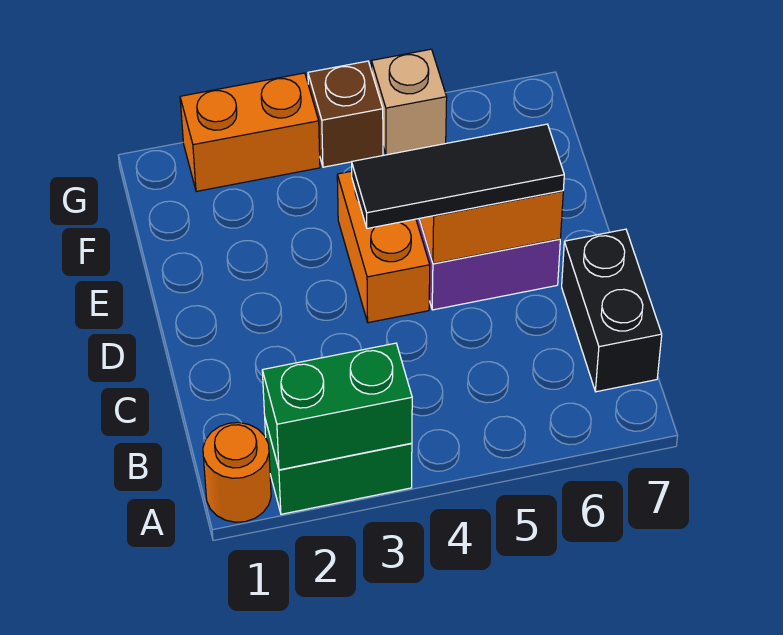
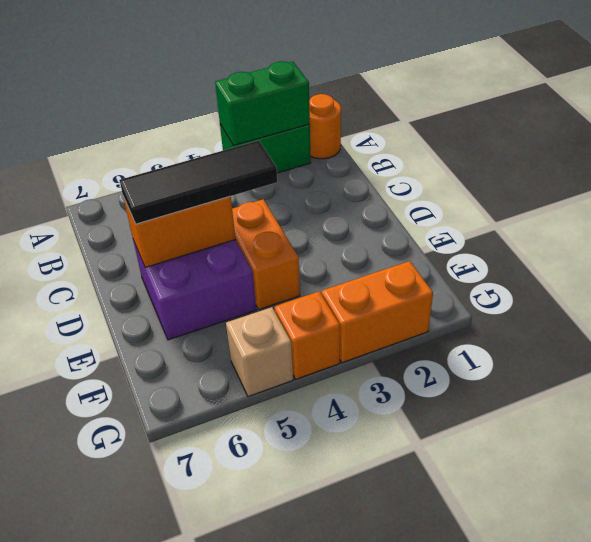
black brick B7:C7 level 1 -> none
brown brick G4 level 1 -> orange brick G4 level 1

